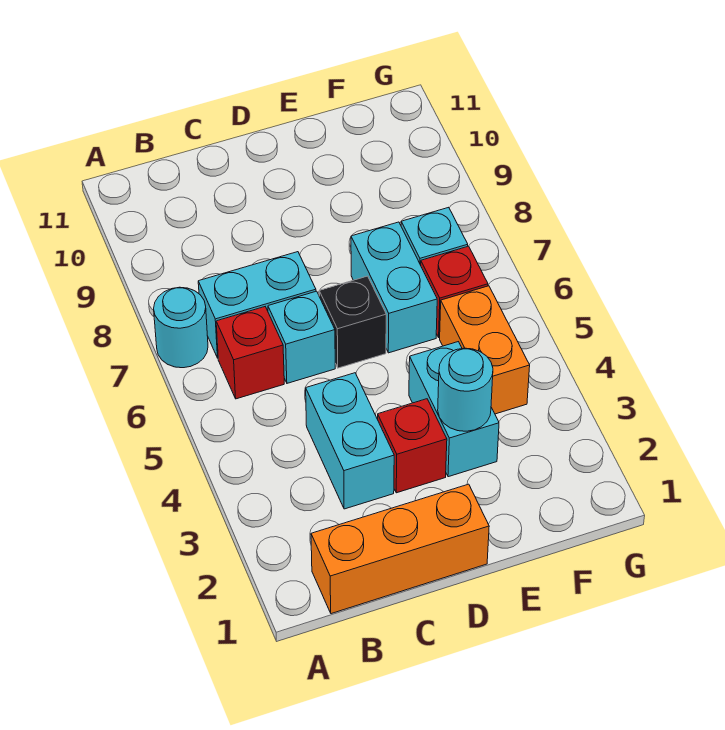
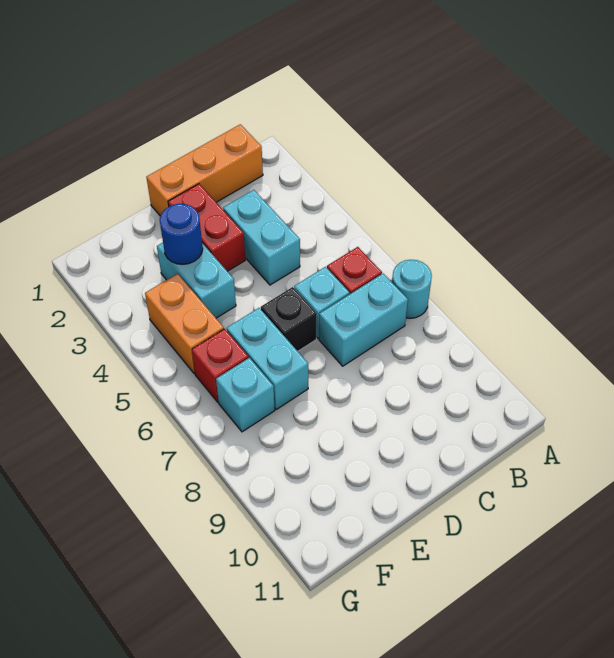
red brick D3 level 1 -> red brick D2:D3 level 1
cyan round brick E3 level 2 -> blue round brick E3 level 2

